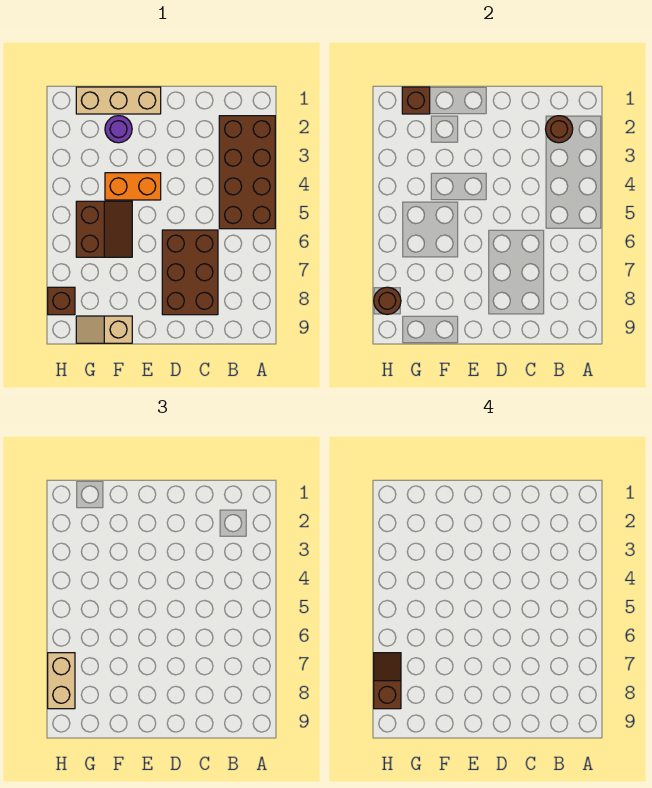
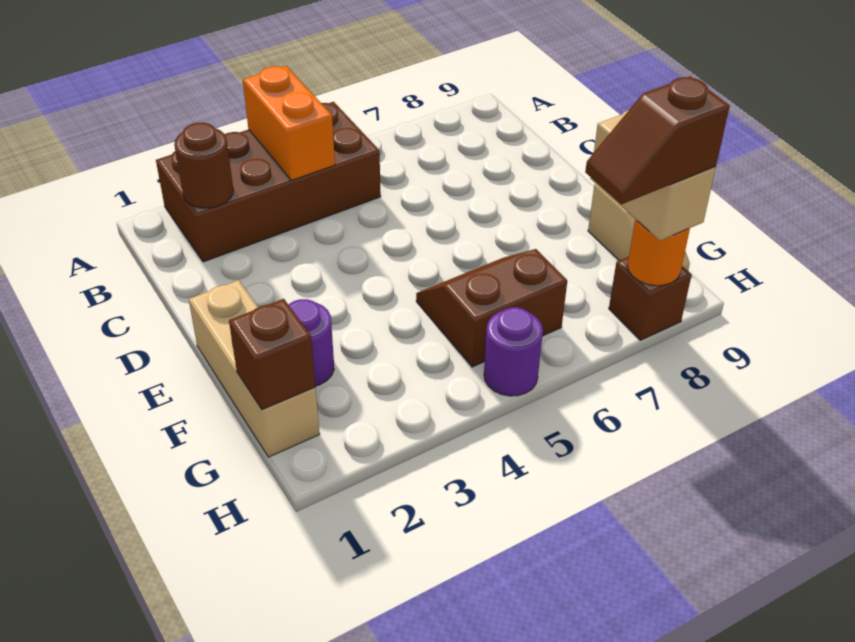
brown brick C6:D8 level 1 -> none
orange brick E4:F4 level 1 -> orange brick A4:B4 level 2
none -> purple round brick H5 level 1
tan brick H7:H8 level 3 -> tan brick G8:H8 level 3
brown round brick H8 level 2 -> orange round brick H8 level 2

